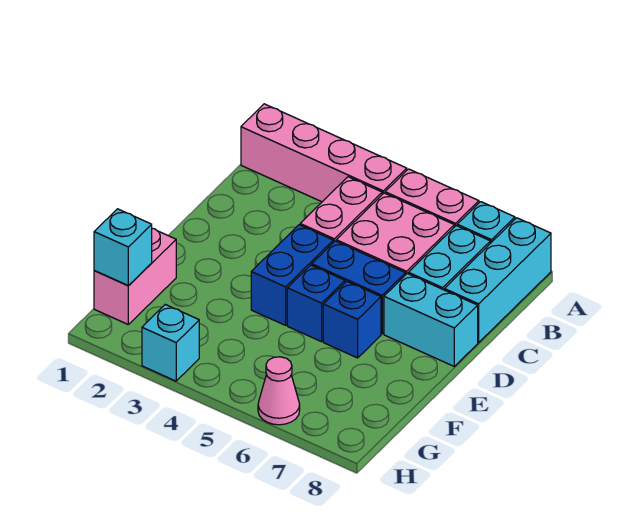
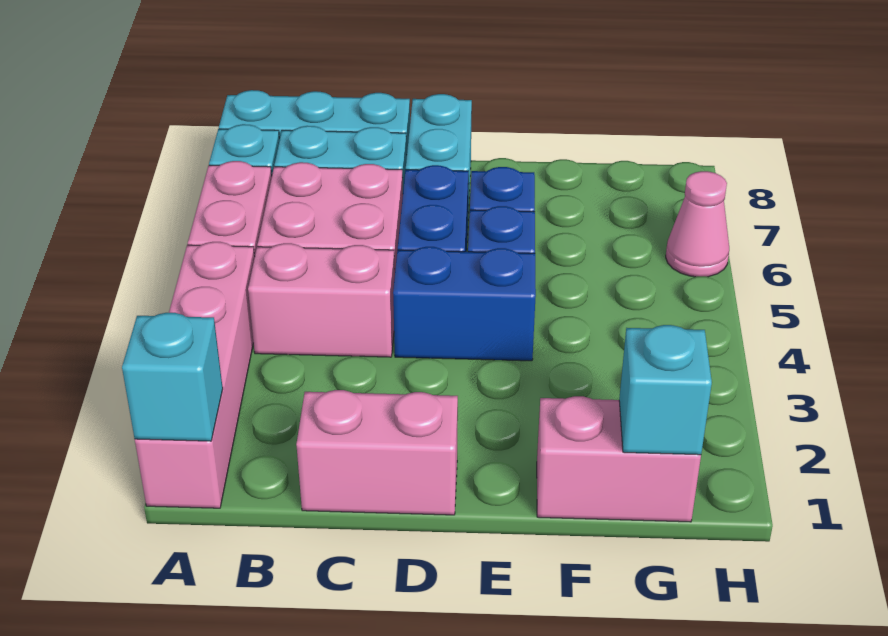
none -> pink brick C1:D1 level 1
cyan brick H3 level 1 -> cyan brick A1 level 2

